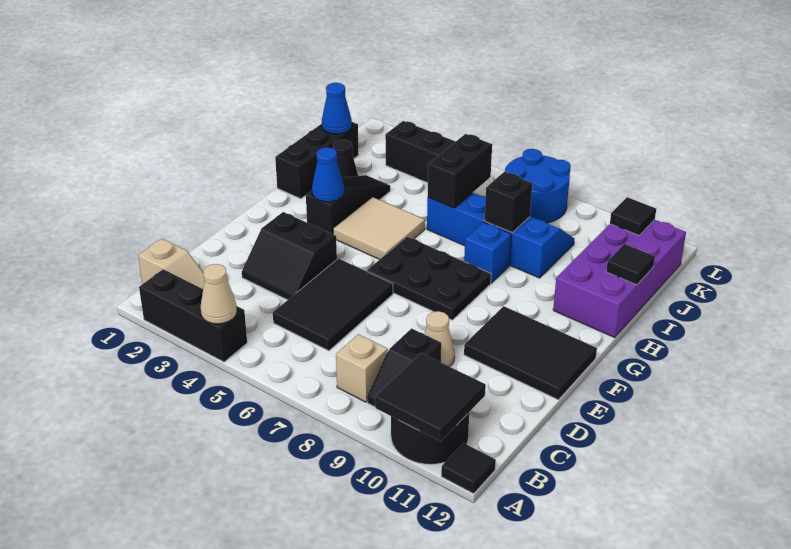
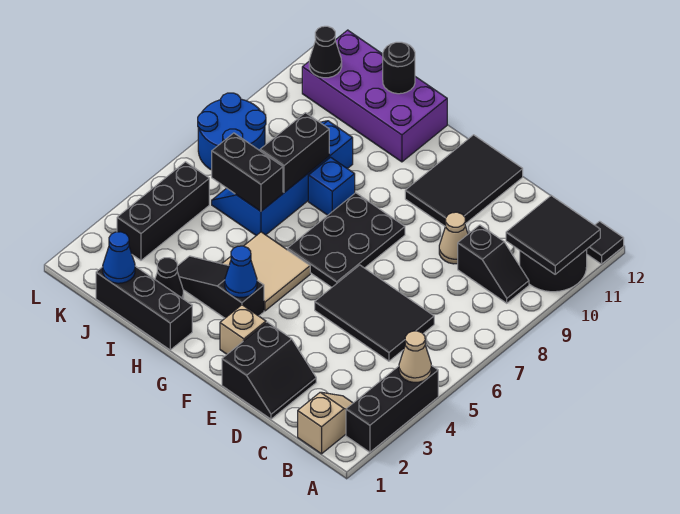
tan brick B8 level 1 -> tan brick F2 level 1
black slope D3:E4 level 1 top E -> black slope D1:E2 level 1 top E
black brick I8 level 2 -> black brick I7:I8 level 2
black tile I12 level 2 -> black round brick I12 level 2
black tile K11 level 2 -> black cone K11 level 2

